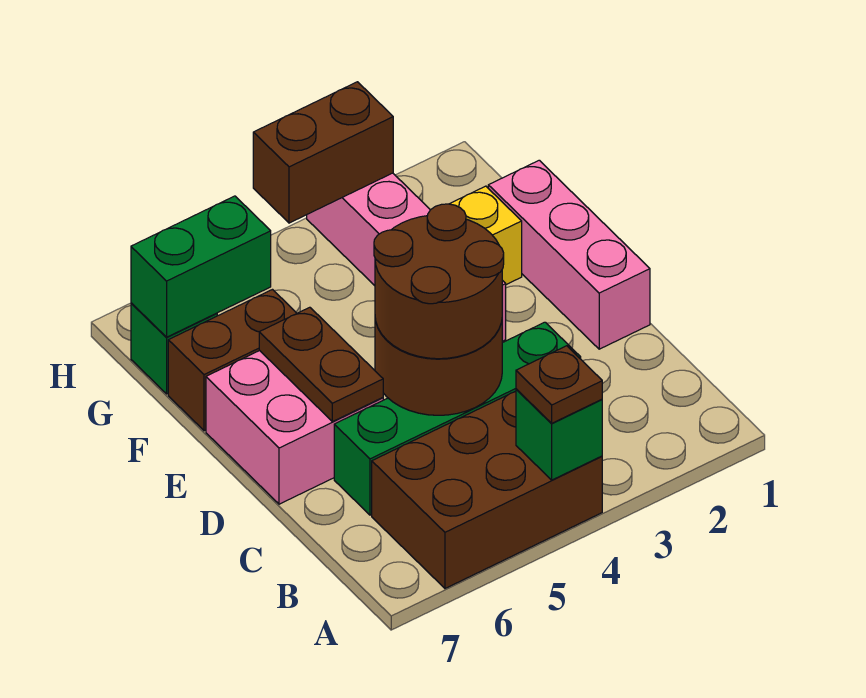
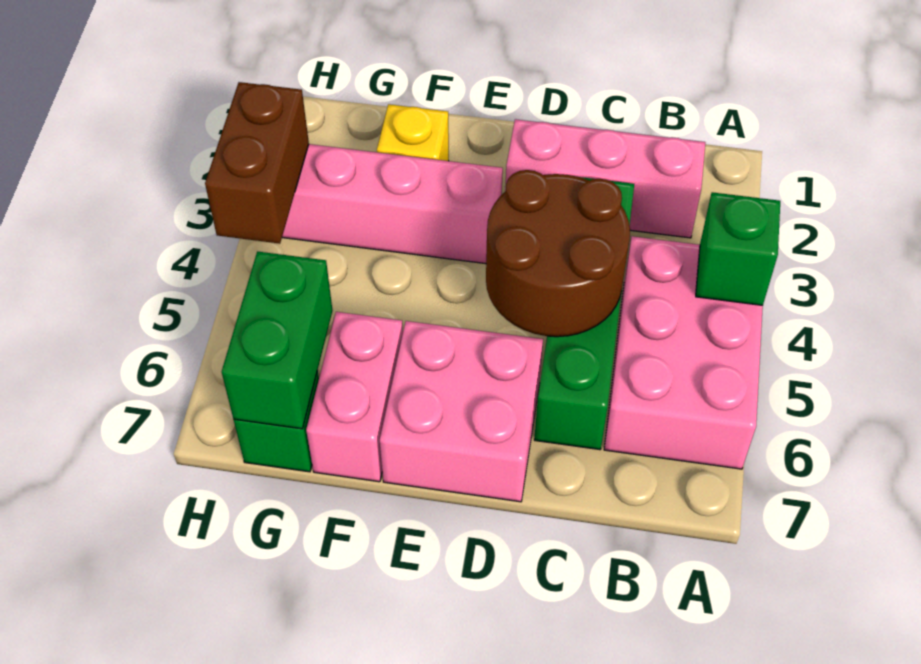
brown brick A4:B6 level 1 -> pink brick A4:B6 level 1
brown plate A4 level 3 -> none
brown round brick C4:D5 level 3 -> none
pink brick D1:F1 level 1 -> pink brick B2:D2 level 1
brown plate D6:E6 level 2 -> none
brown brick F6:F7 level 1 -> pink brick F6:F7 level 1

